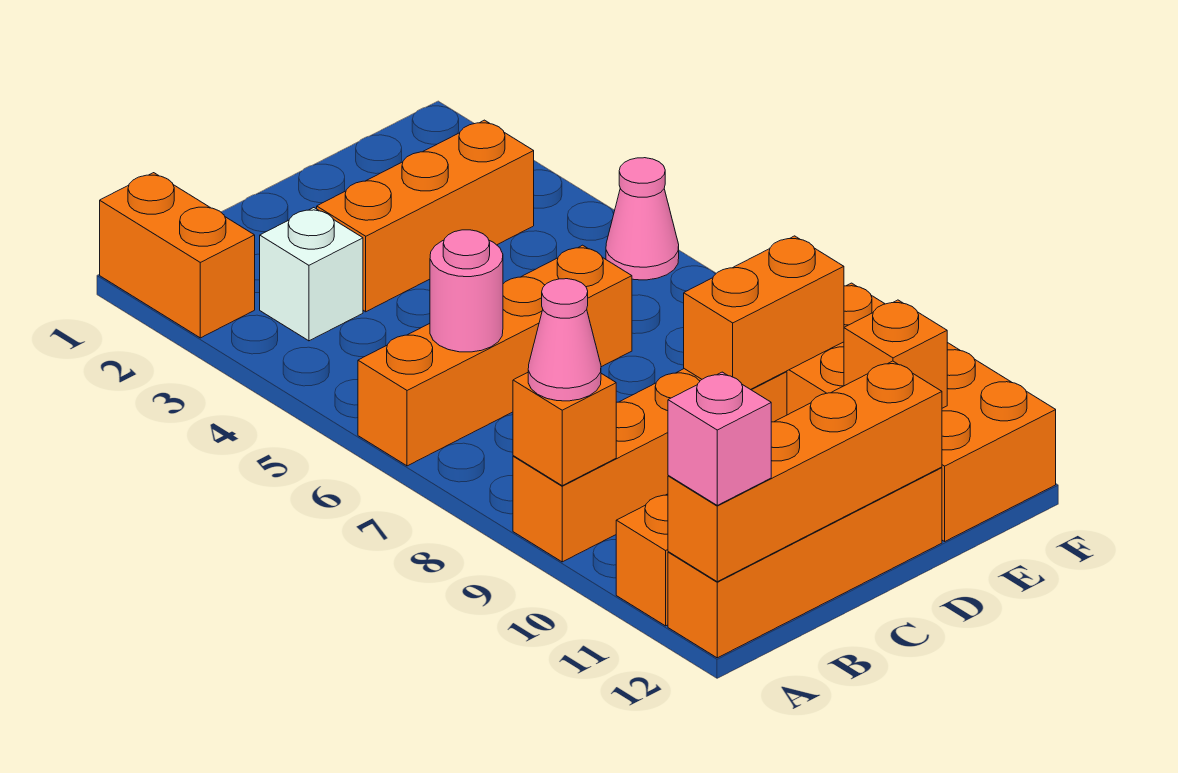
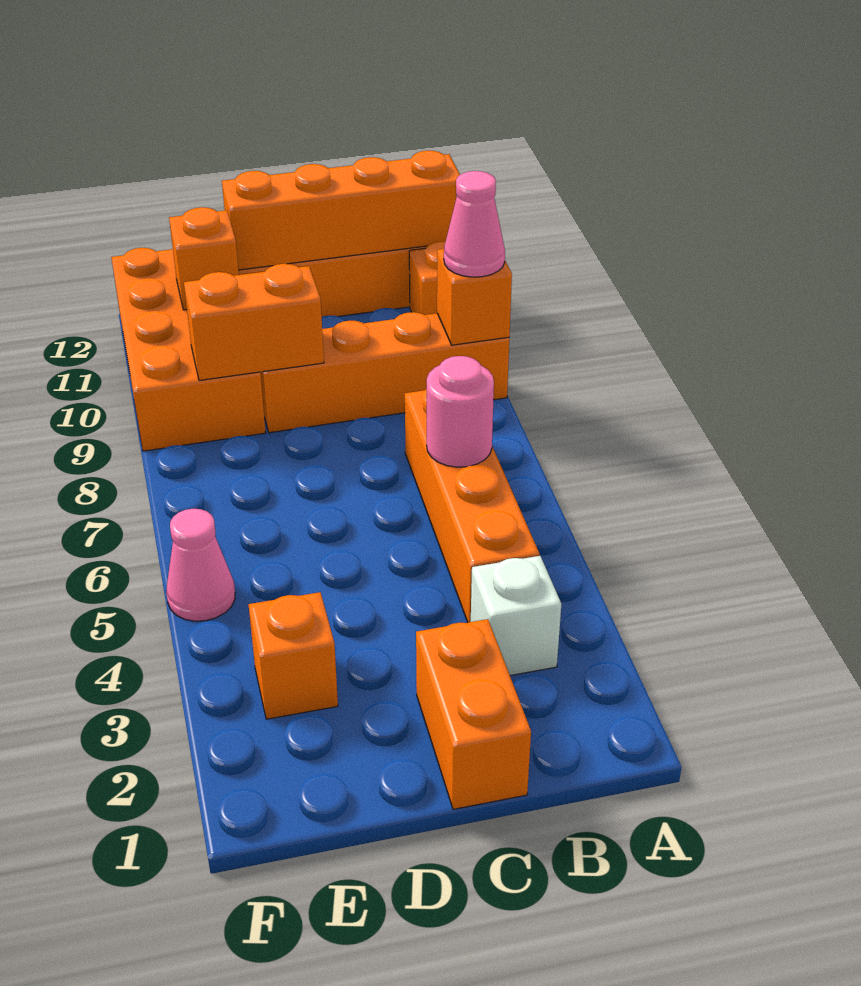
orange brick A1:A2 level 1 -> orange brick C1:C2 level 1
orange brick A6:D6 level 1 -> orange brick B4:B7 level 1
pink brick A12 level 3 -> none
orange brick C3:E3 level 1 -> orange brick E3 level 1

